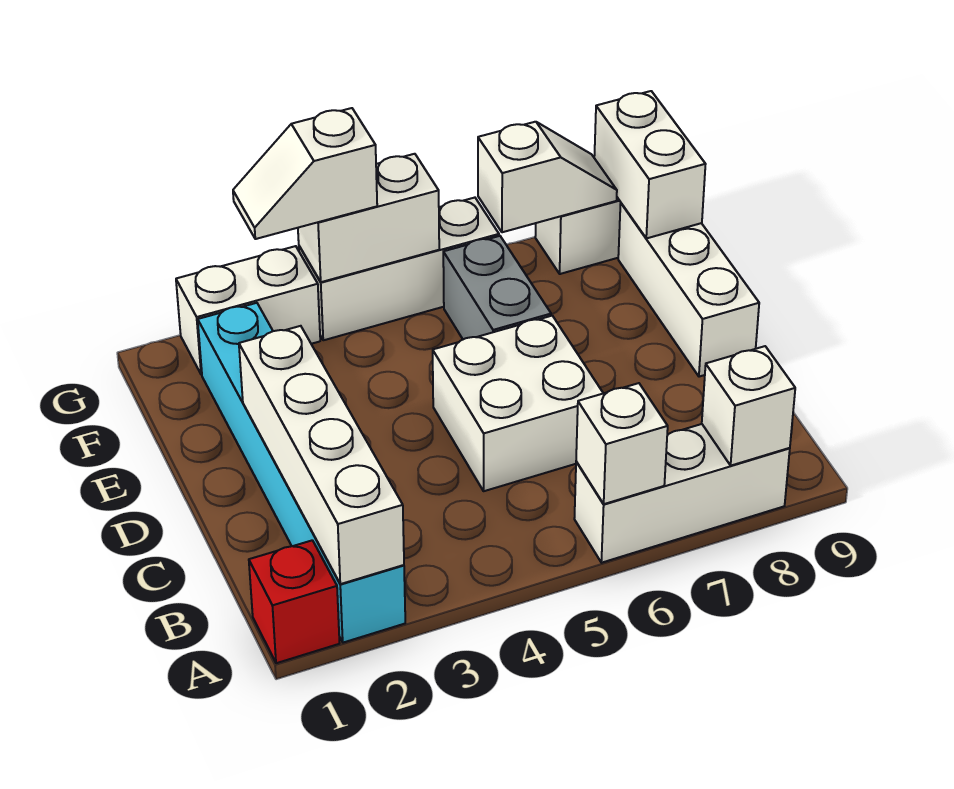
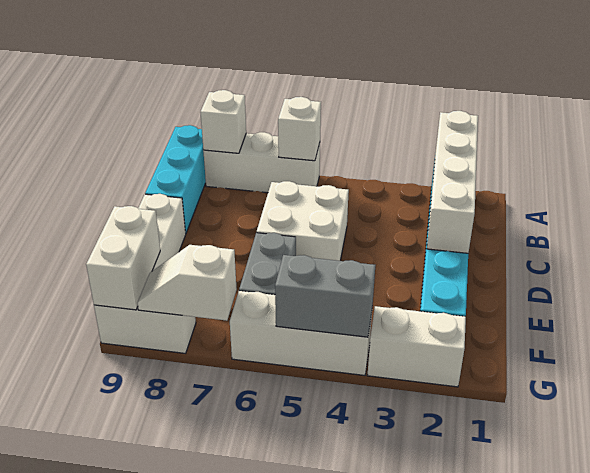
red brick A1 level 1 -> none
none -> cyan brick A9:C9 level 1
white slope G3:G4 level 3 top 4 -> none
white brick G4:G5 level 2 -> grey brick G4:G5 level 2

